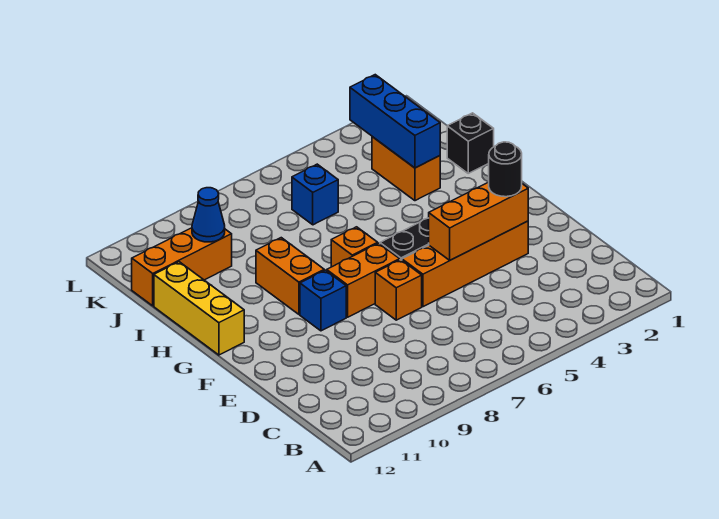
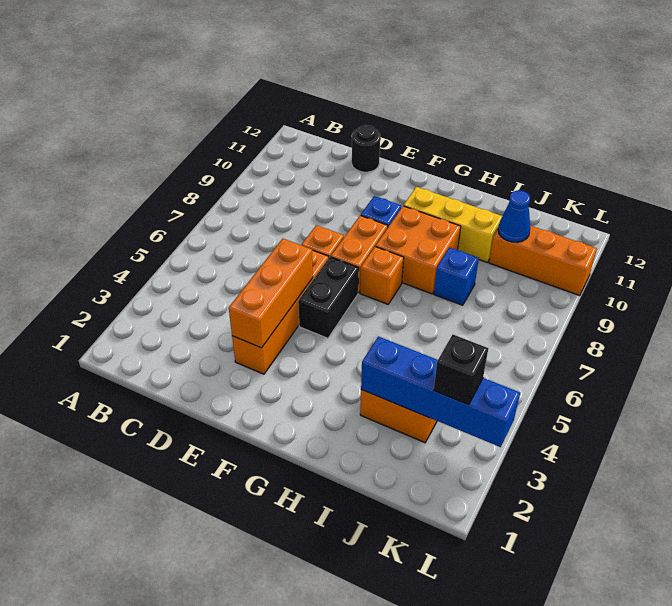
black round brick E3 level 3 -> black round brick D12 level 1
orange brick G9:H9 level 1 -> orange brick G8:H9 level 1
yellow brick G12:I12 level 1 -> yellow brick G10:I10 level 1
black brick I1 level 1 -> black brick K3 level 3
blue brick I3:K3 level 2 -> blue brick I3:L3 level 2
blue brick J6 level 1 -> blue brick I8 level 1
orange brick J10:J12 level 1 -> orange brick J10:L10 level 1

